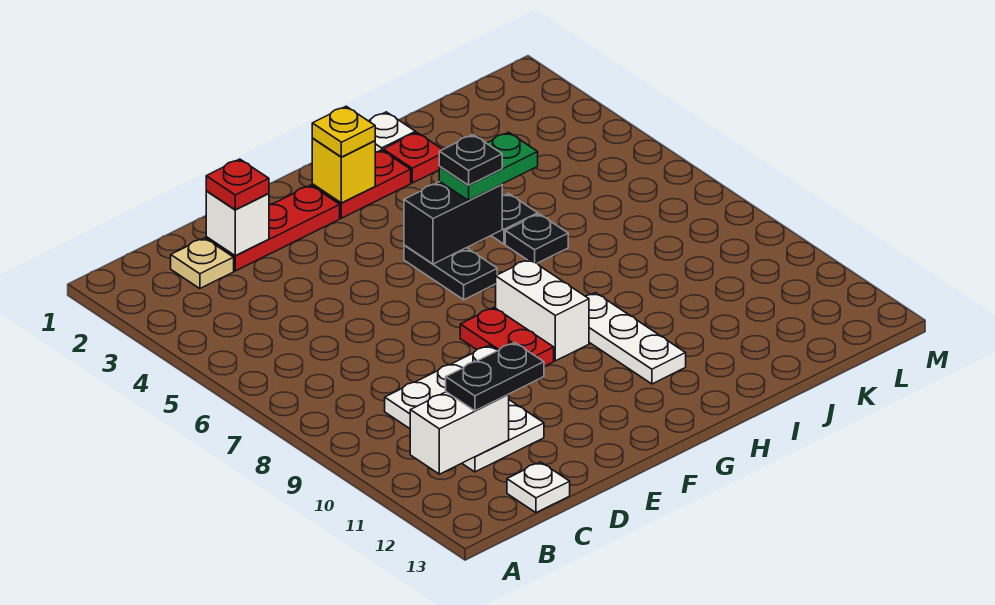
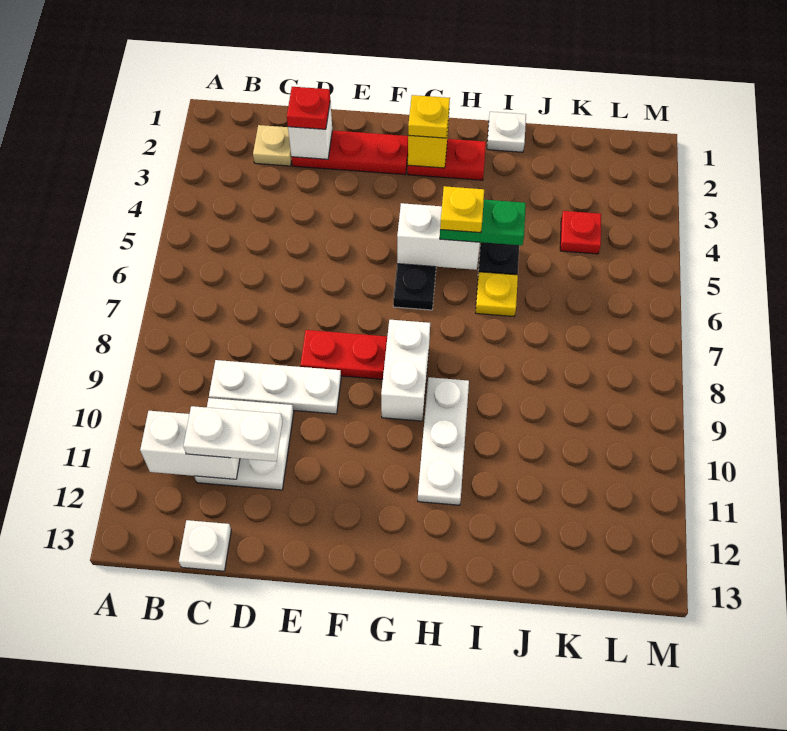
black plate C11:D11 level 3 -> white plate C11:D11 level 3
red plate F8:F9 level 1 -> red plate E8:F8 level 1
black brick G5:H5 level 2 -> white brick G5:H5 level 2
black plate H5 level 4 -> yellow plate H5 level 4
red plate I2 level 1 -> red plate K4 level 1
black plate I6 level 1 -> yellow plate I6 level 1

